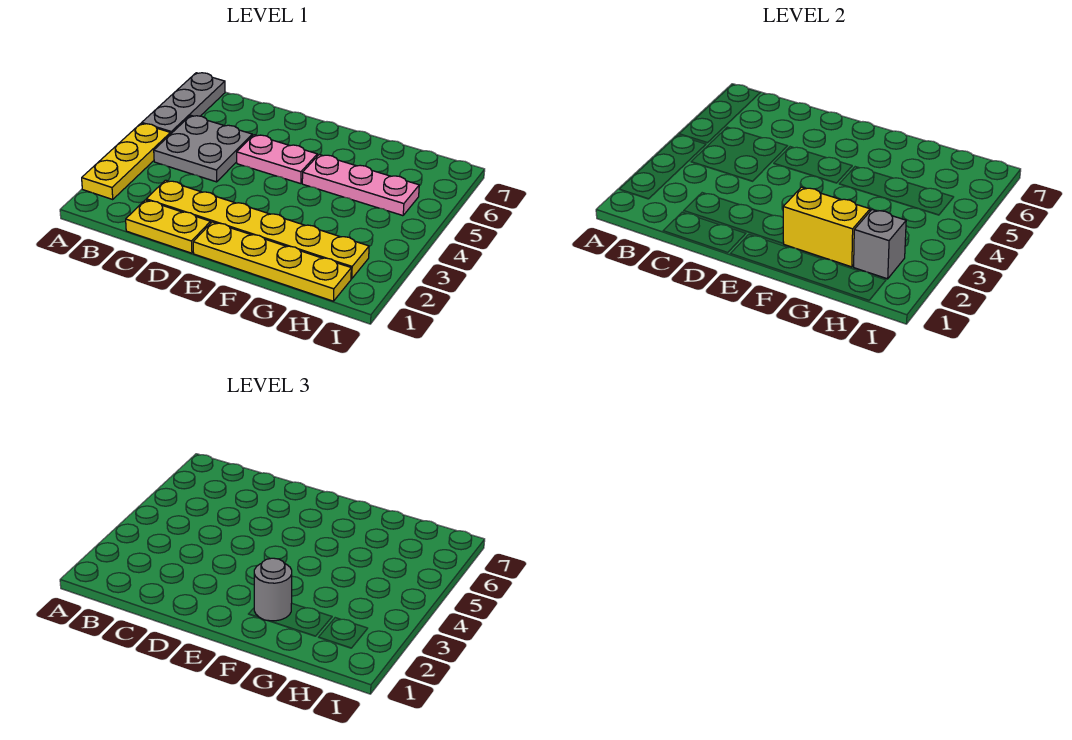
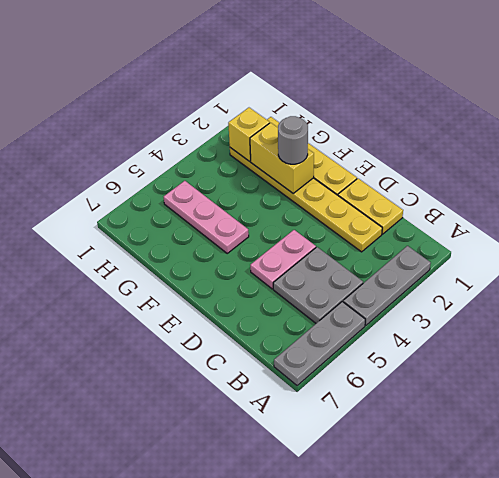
yellow plate A2:A4 level 1 -> grey plate A2:A4 level 1
pink plate D5:E5 level 1 -> pink plate D4:D5 level 1
grey brick H2 level 2 -> yellow brick H2 level 2

